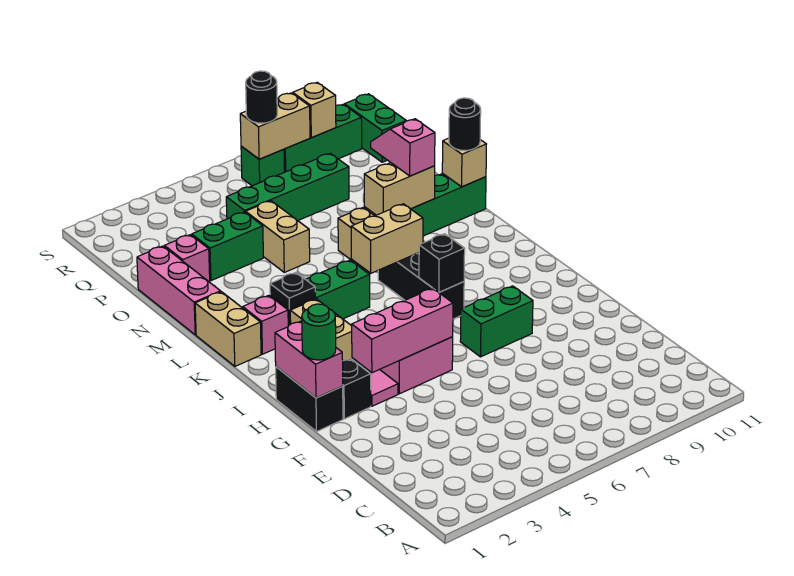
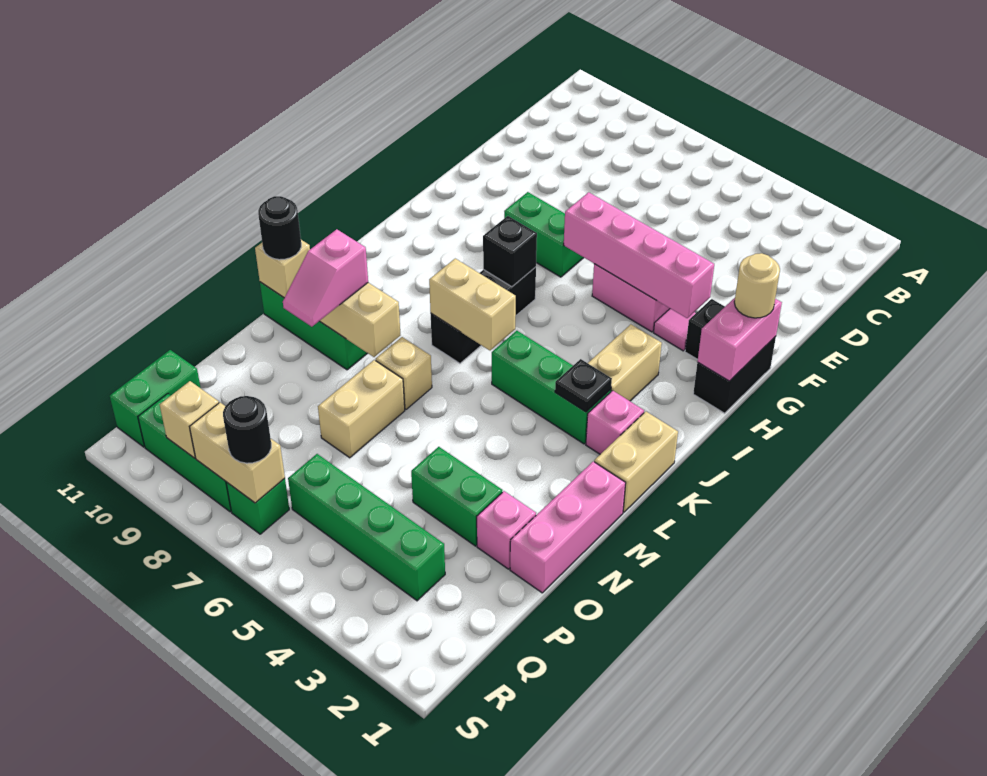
green round brick G1 level 3 -> tan round brick G1 level 3
pink brick G3:G5 level 2 -> pink brick G3:G6 level 2
tan brick N5:O5 level 1 -> tan brick N7:O7 level 1
green brick P5:P8 level 1 -> green brick Q3:Q6 level 1

